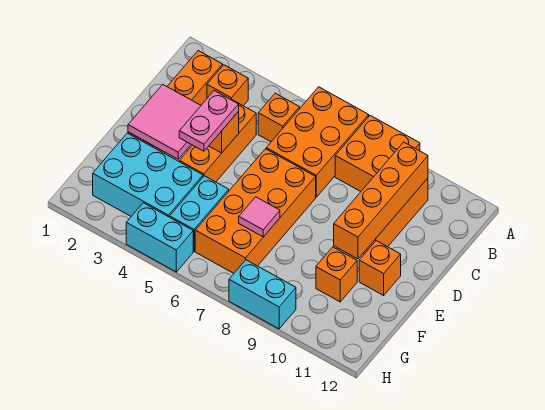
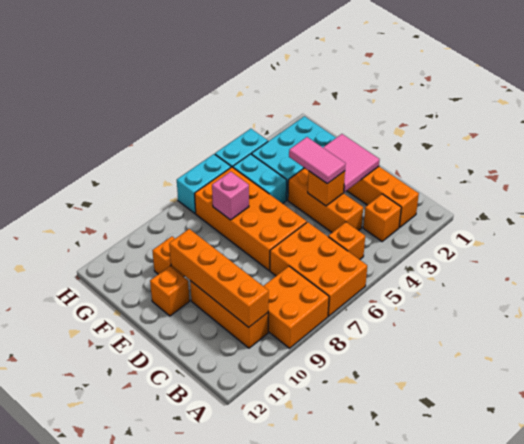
pink plate D4:E4 level 3 -> pink tile D4:E4 level 3
pink tile F7 level 2 -> pink brick F7 level 2
cyan brick H8:H9 level 1 -> cyan brick H6:H7 level 1

